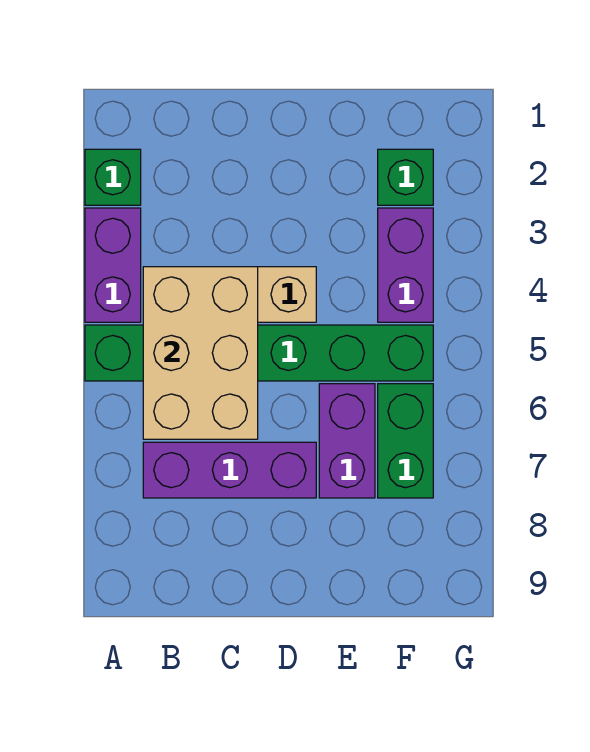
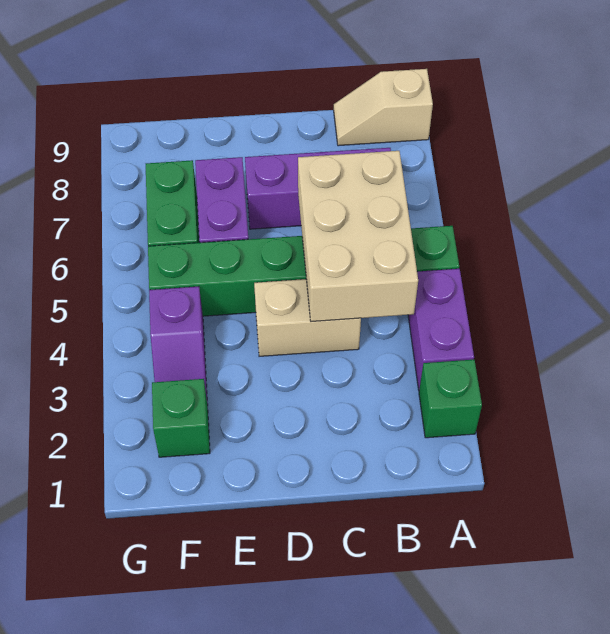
none -> tan slope A9:B9 level 1 top A
purple brick F3:F4 level 1 -> purple slope F3:F4 level 1 top 4

